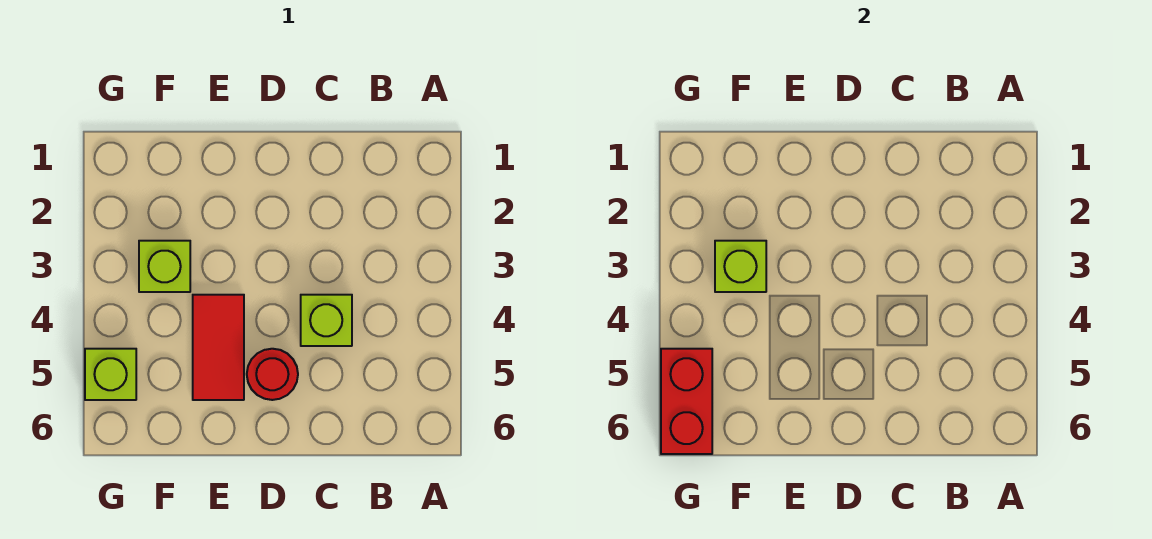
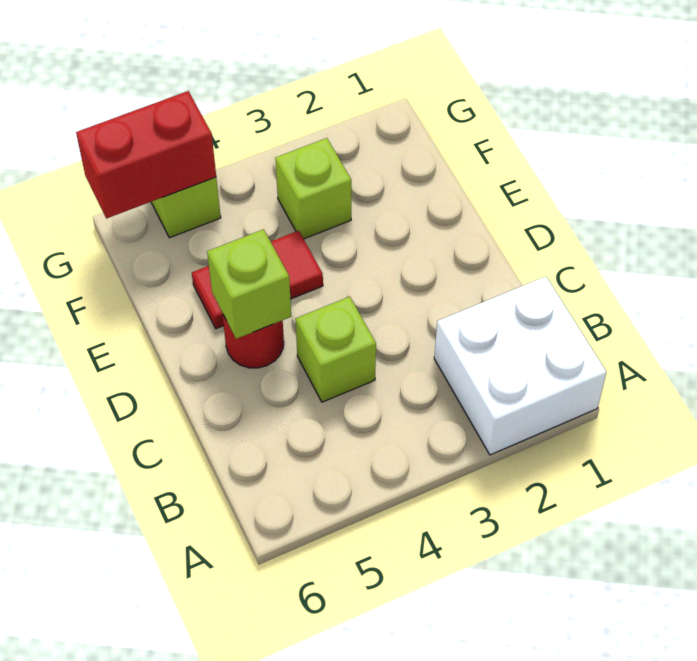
none -> white brick A1:B2 level 1
lime brick F3 level 2 -> lime brick D5 level 2

